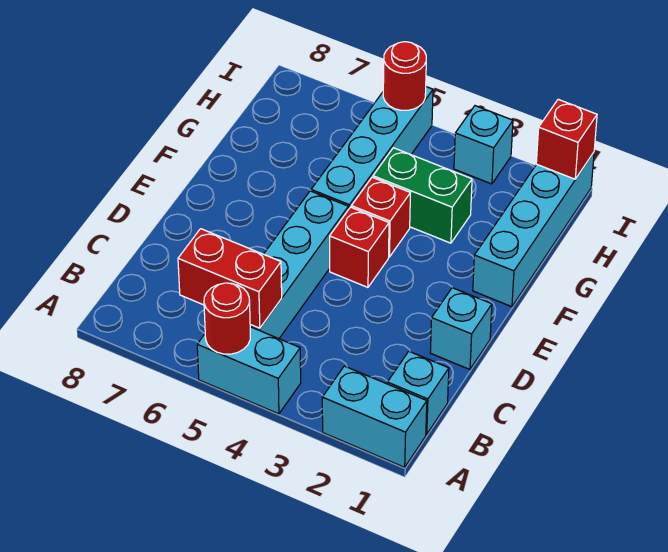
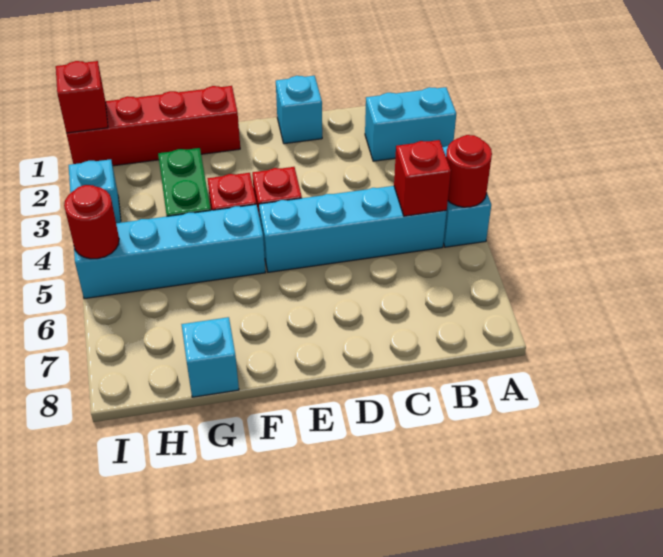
cyan brick A1:A2 level 1 -> cyan brick A2:B2 level 1
cyan brick B1 level 1 -> cyan brick G8 level 1
red brick B5:B6 level 2 -> red brick B5 level 2
cyan brick F1:I1 level 1 -> red brick F1:I1 level 1

